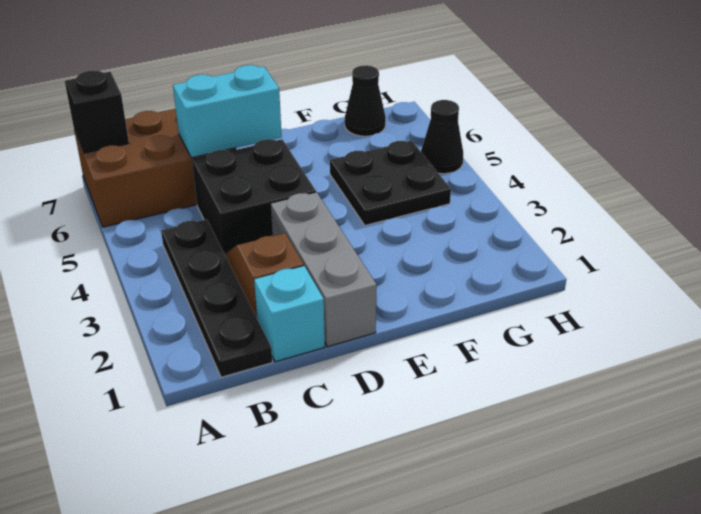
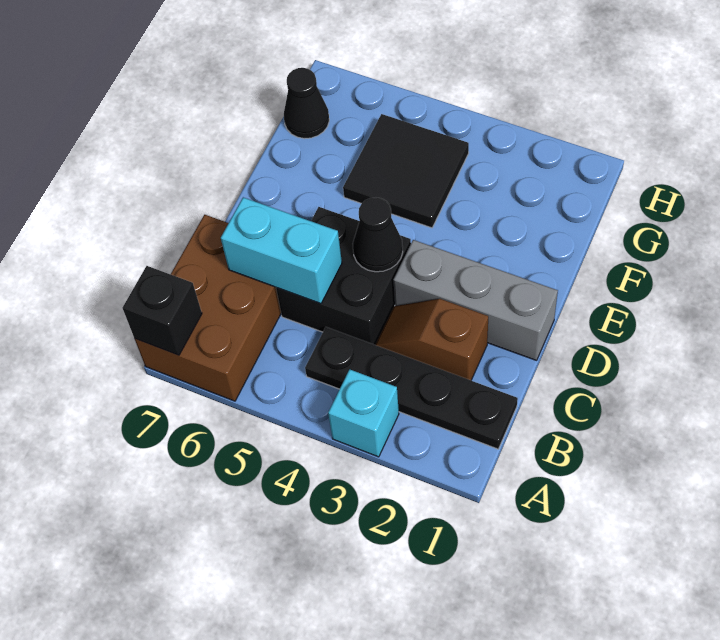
cyan brick C1 level 1 -> cyan brick A3 level 1
cyan brick C6:D6 level 2 -> cyan brick C5:C6 level 2
black plate F4:G5 level 1 -> black tile F4:G5 level 1
black cone H5 level 1 -> black cone D4 level 2

